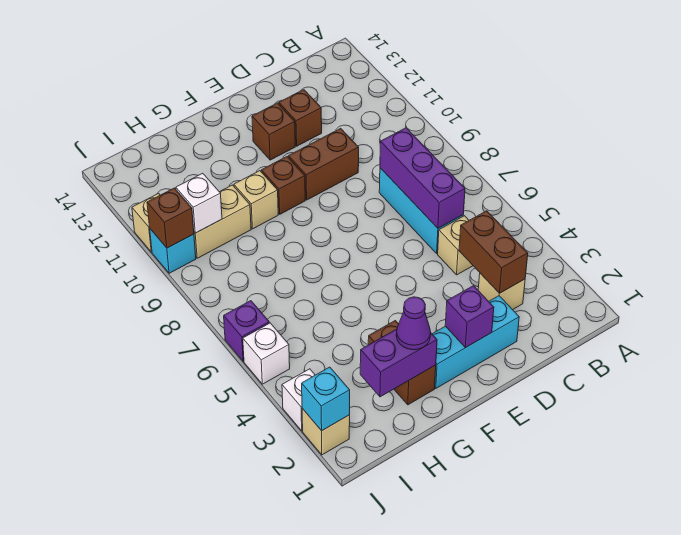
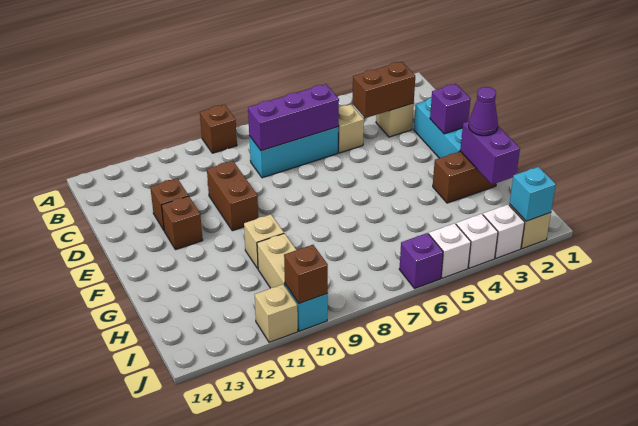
brown brick F10 level 1 -> brown brick A9 level 1
white brick I10 level 2 -> white brick J4 level 1

